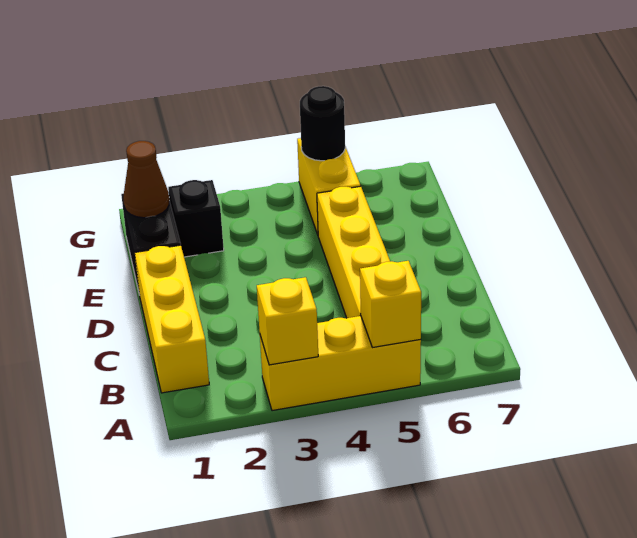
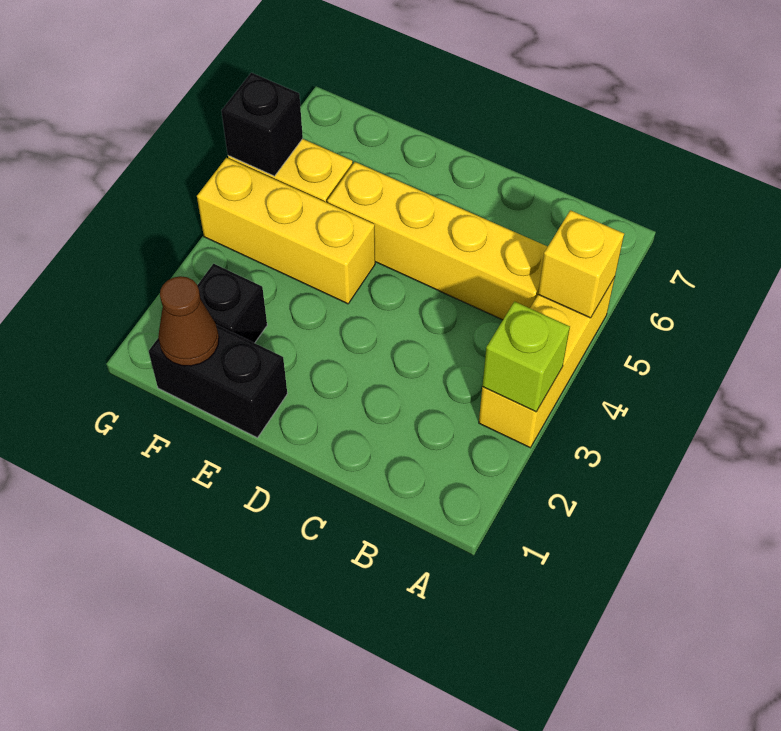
yellow brick A3 level 2 -> lime brick A3 level 2
yellow brick B1:D1 level 1 -> yellow brick E4:G4 level 1
black round brick G5 level 2 -> black brick G5 level 2

